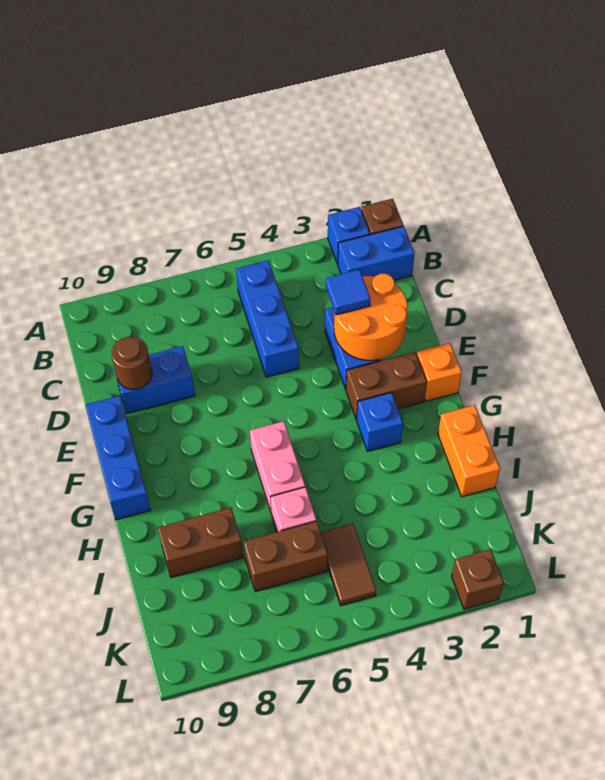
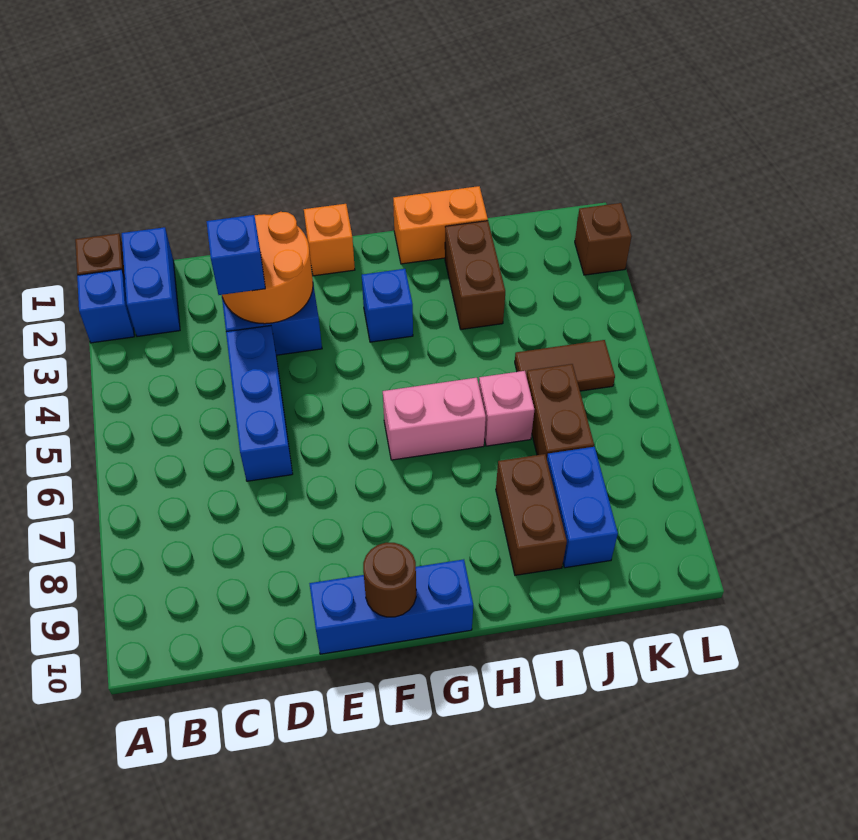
blue brick B5:D5 level 1 -> blue brick D4:D6 level 1
blue tile D3 level 3 -> blue brick D3 level 3
blue brick D8:D9 level 1 -> blue brick J8:J9 level 1
brown round brick D9 level 2 -> brown round brick F10 level 2
brown brick F2:F3 level 1 -> brown brick I2:I3 level 1

